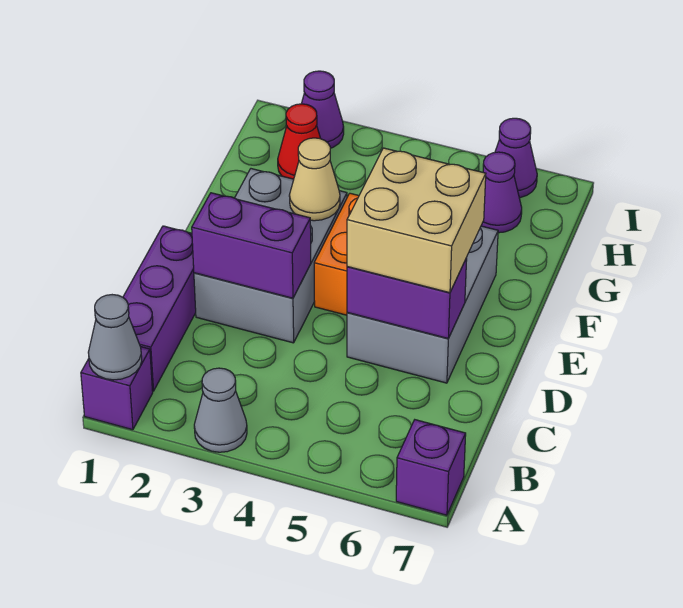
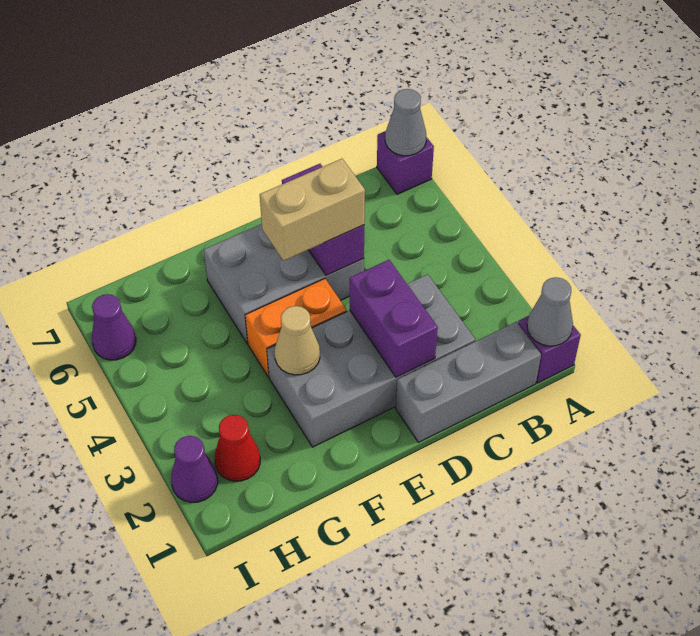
grey cone A3 level 1 -> grey cone A7 level 2
purple brick B1:D1 level 1 -> grey brick B1:D1 level 1
grey brick D2:F3 level 1 -> grey brick C2:F3 level 1
tan brick D5:E6 level 3 -> tan brick D5:E5 level 3
purple cone H6 level 1 -> none

